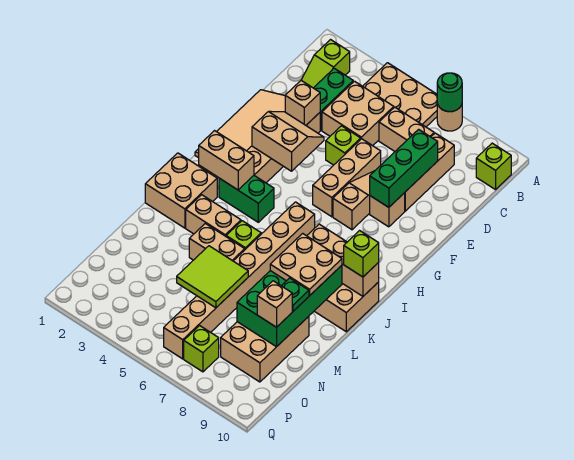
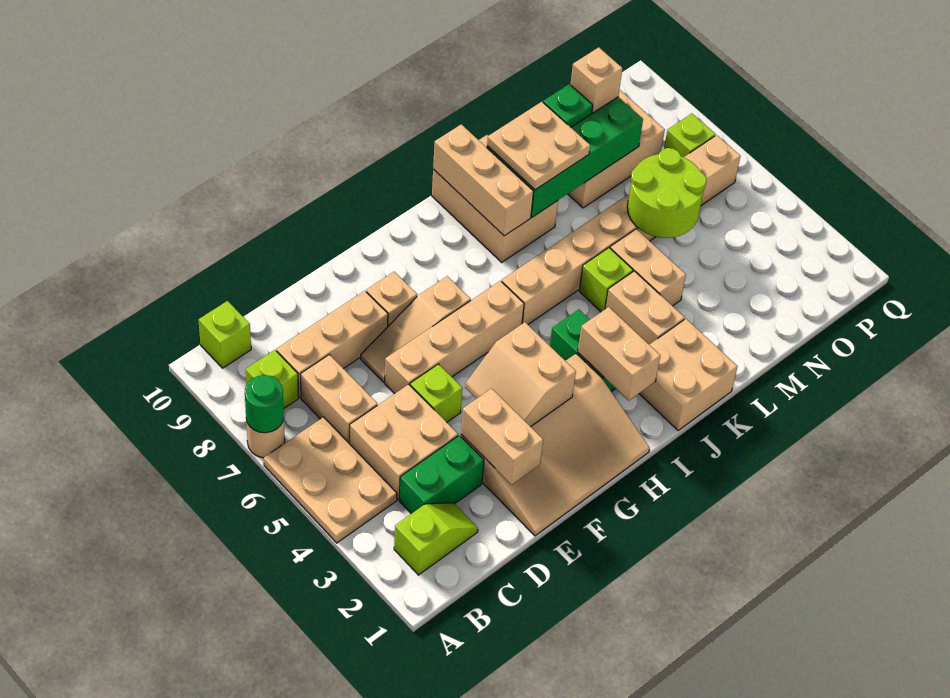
green brick D8:F8 level 2 -> none
tan brick E3 level 2 -> tan brick E2:E3 level 2
tan brick E6:G6 level 1 -> tan brick E6:H6 level 1
lime brick J10 level 3 -> lime brick B8 level 1
lime tile M5:N6 level 2 -> lime round brick M5:N6 level 2

